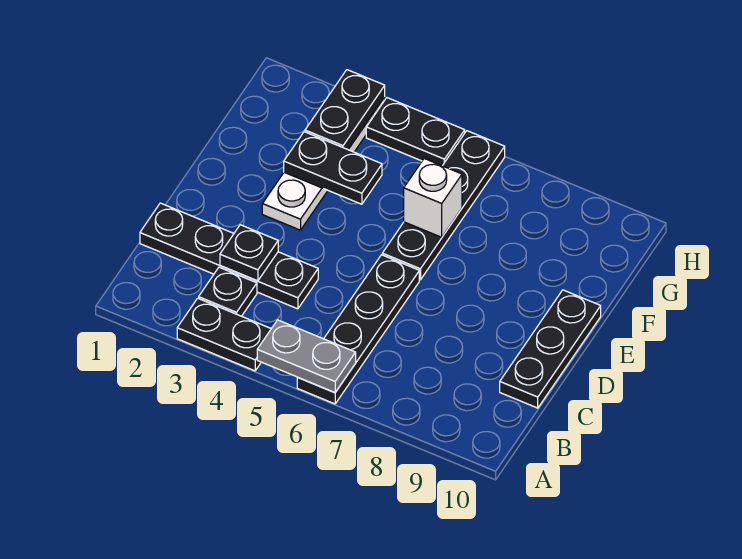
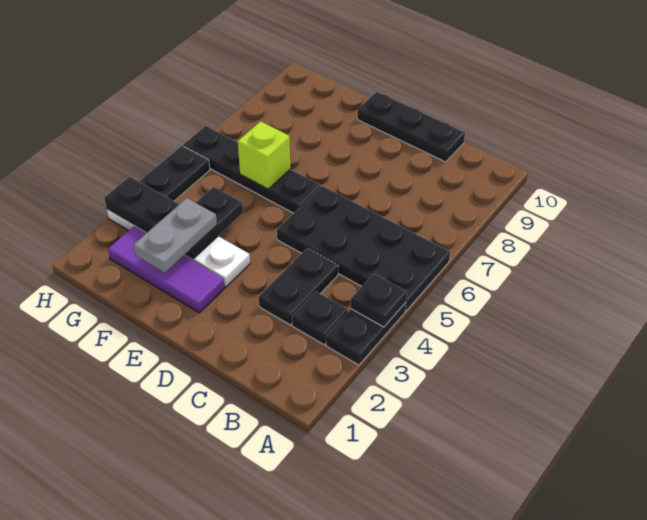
grey plate A5:A6 level 2 -> grey plate F2:F3 level 3
black plate A6:D6 level 1 -> black plate A5:D6 level 1
black plate C1:C4 level 1 -> black plate C3:C4 level 1
black plate C3 level 2 -> black plate A4 level 2
none -> purple tile E2:G2 level 1
white brick F6 level 2 -> lime brick F6 level 2

